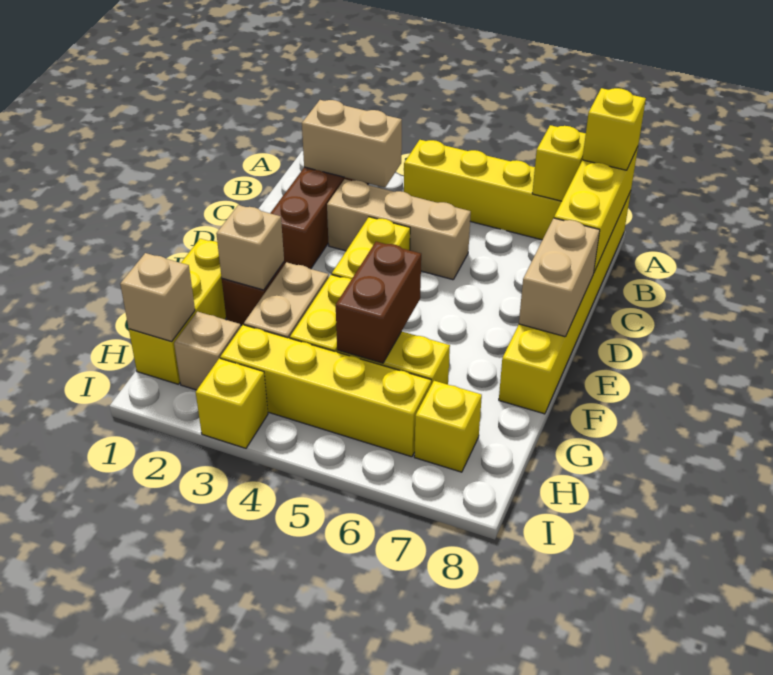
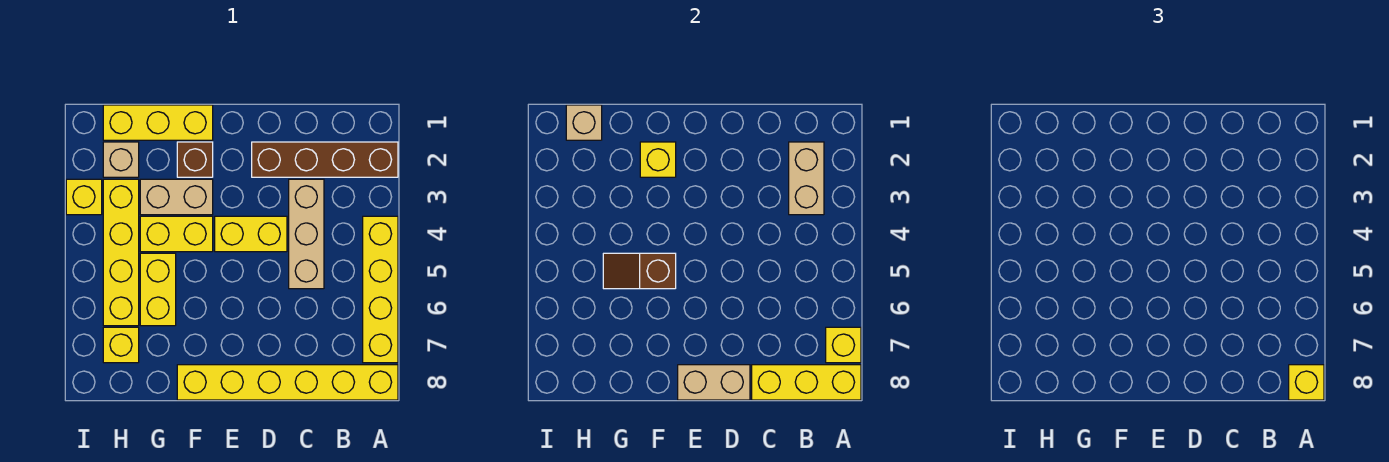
tan brick F2 level 2 -> yellow brick F2 level 2
brown brick F5:G5 level 2 -> brown slope F5:G5 level 2 top F

